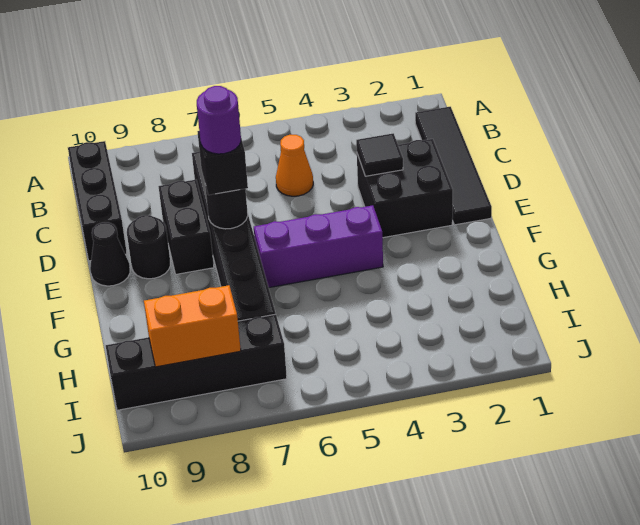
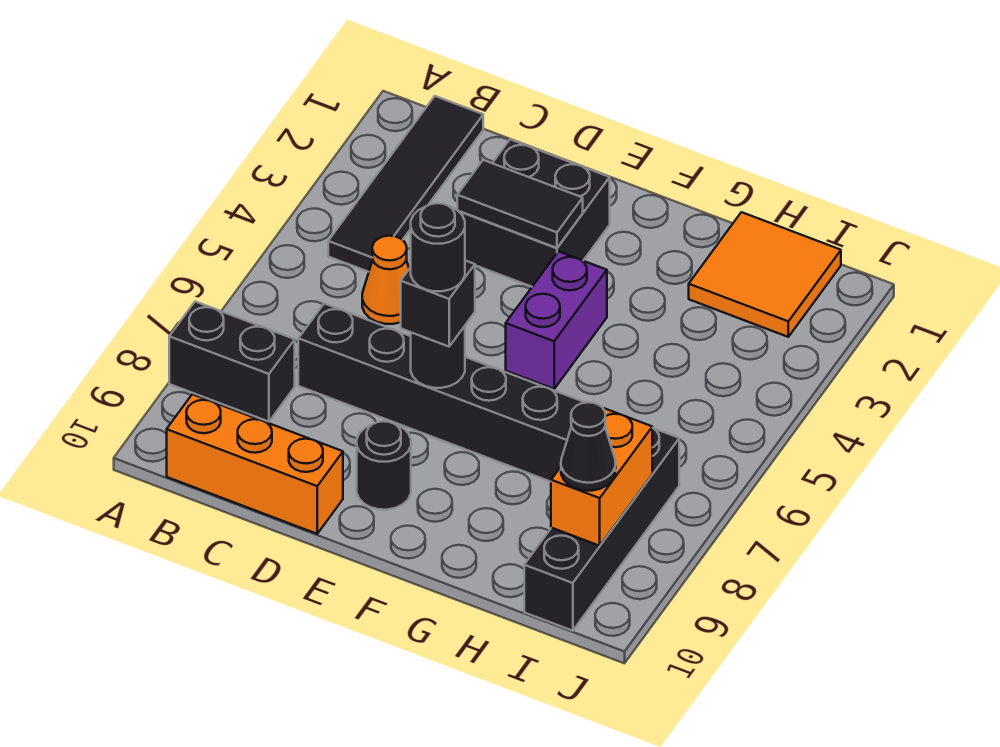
black tile B1:E1 level 1 -> black tile B1:B4 level 1
black brick B10:D10 level 1 -> orange brick B10:D10 level 1
black tile D3 level 2 -> black tile D3:E3 level 2
black brick D8:E8 level 1 -> black brick A8:B8 level 1
purple round brick E7 level 4 -> black round brick E7 level 4
black cone E10 level 1 -> black cone I9 level 3
purple brick F4:F6 level 1 -> purple brick F4:F5 level 1
none -> orange tile H1:I2 level 1

